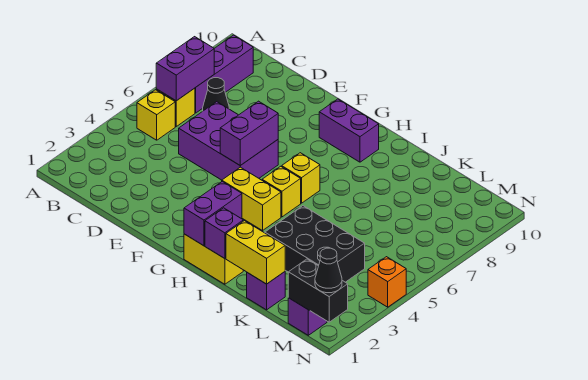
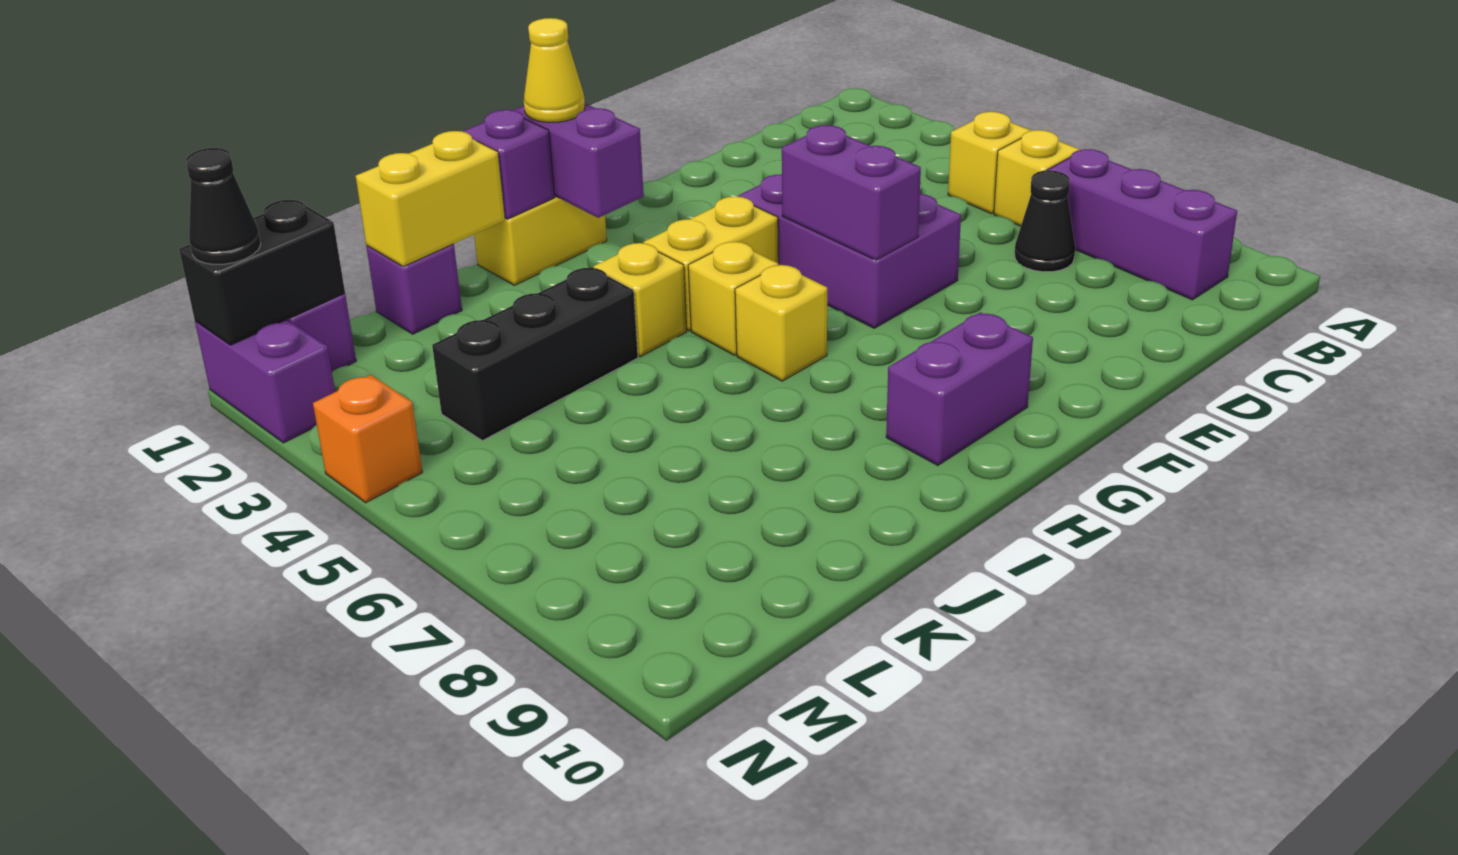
purple brick B6:B7 level 2 -> purple brick N1:N2 level 1
purple brick D5:F6 level 1 -> purple brick E4:F6 level 1
none -> yellow cone H1 level 3
none -> yellow brick I4 level 1
black brick J3:L4 level 1 -> black brick J4:L4 level 1

